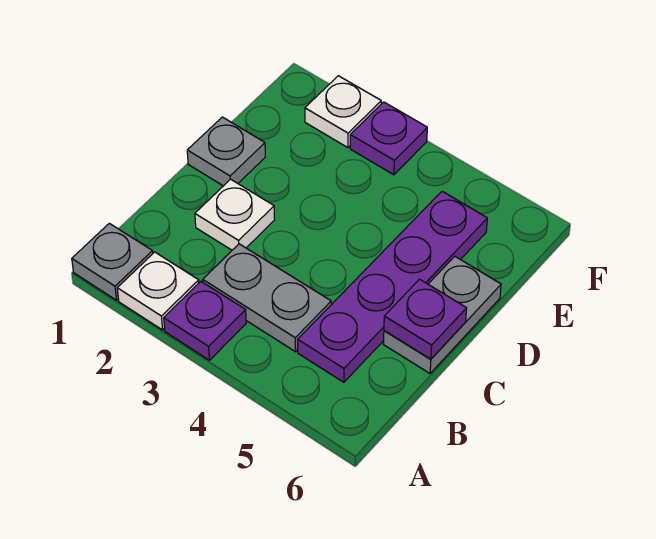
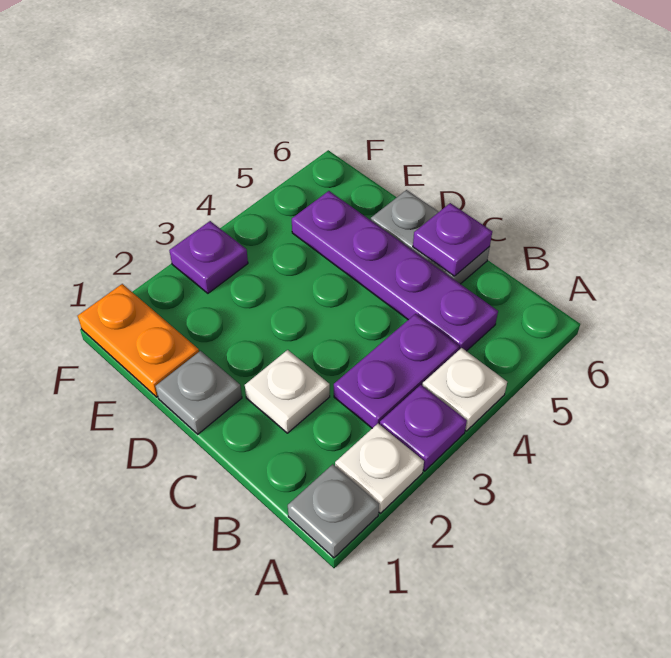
grey plate B3:B4 level 1 -> purple plate B3:B4 level 1
none -> orange plate E1:F1 level 1
white plate F2 level 1 -> white plate A4 level 1

